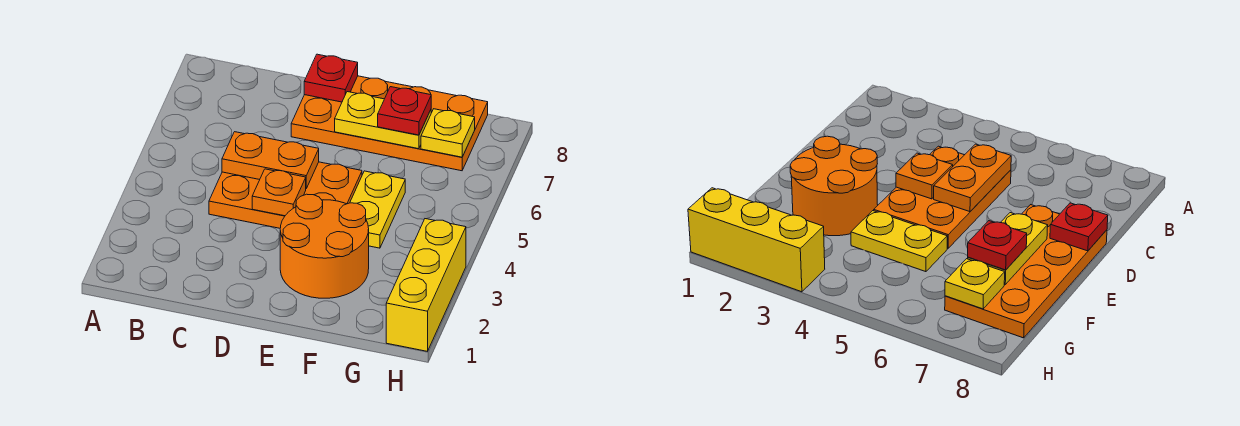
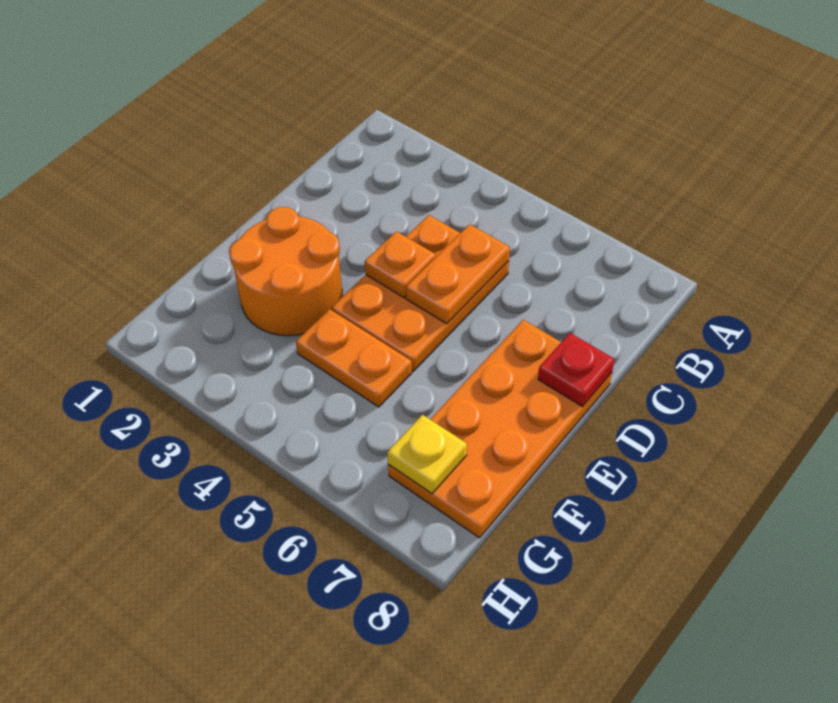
yellow plate E7:F7 level 2 -> none
yellow plate F4:F5 level 1 -> orange plate F4:F5 level 1
red plate F7 level 3 -> none
yellow brick H1:H3 level 1 -> none

